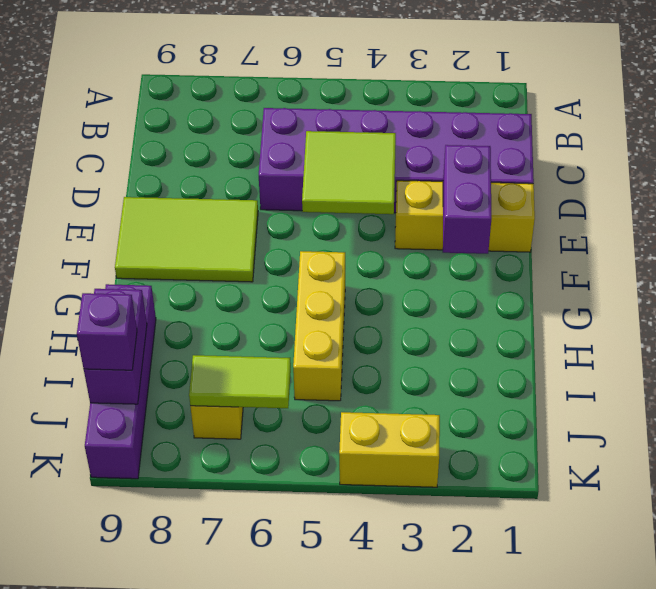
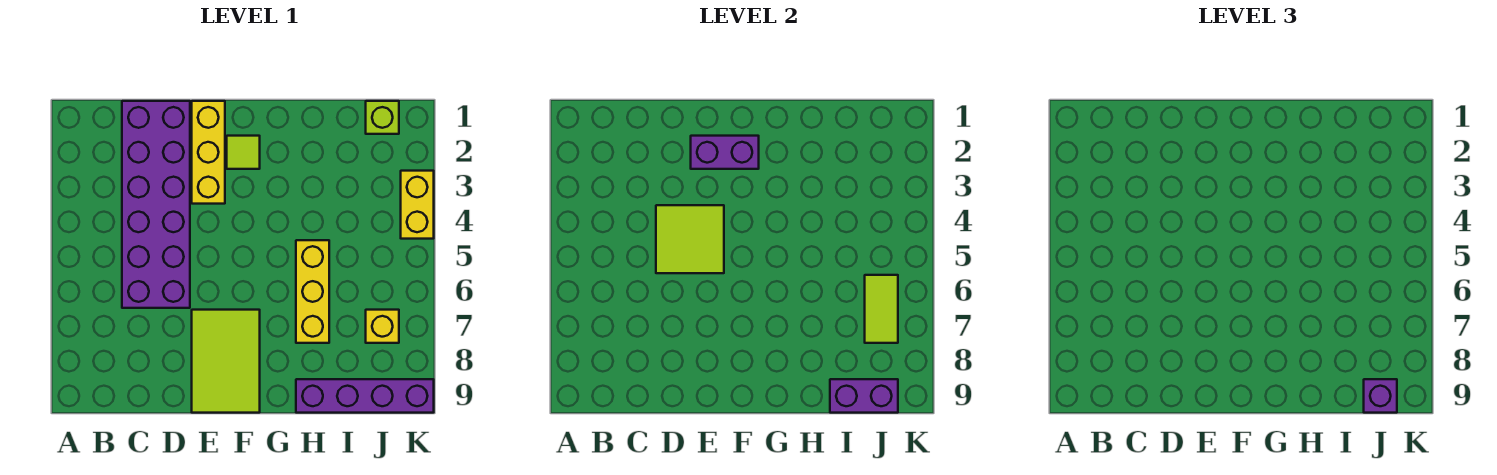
none -> lime tile F2 level 1
yellow brick G5:I5 level 1 -> yellow brick H5:H7 level 1
none -> lime brick J1 level 1

